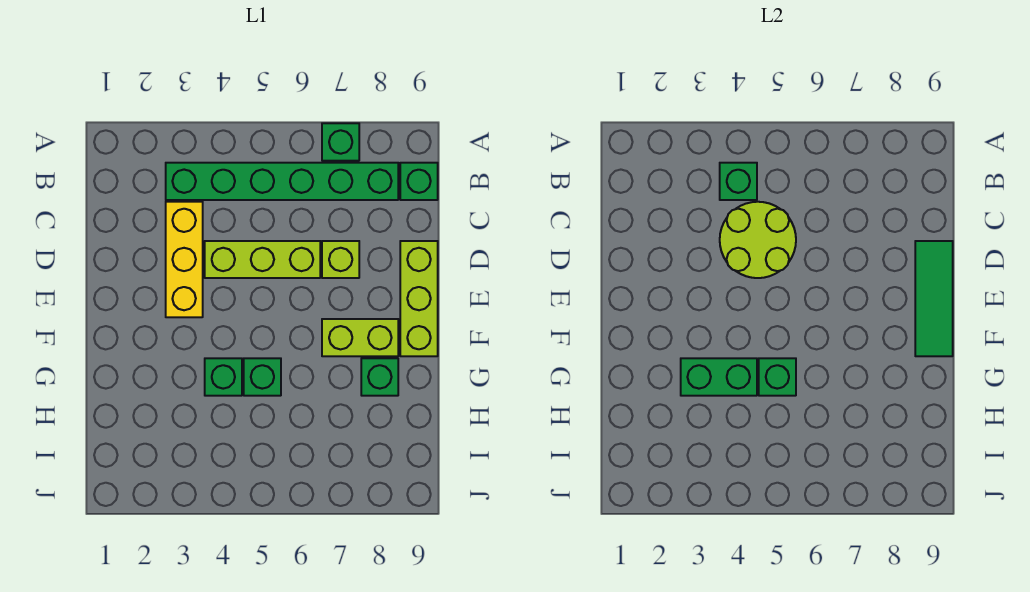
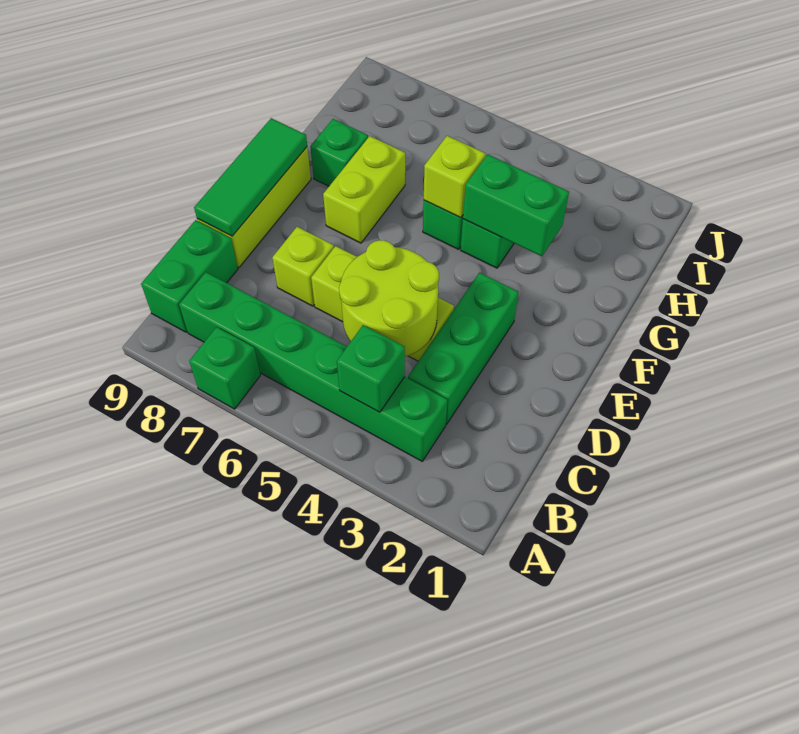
green brick B9 level 1 -> green brick B9:C9 level 1
yellow brick C3:E3 level 1 -> green brick C3:E3 level 1
lime brick F7:F8 level 1 -> lime brick F7:G7 level 1
green brick G5 level 2 -> lime brick G5 level 2

